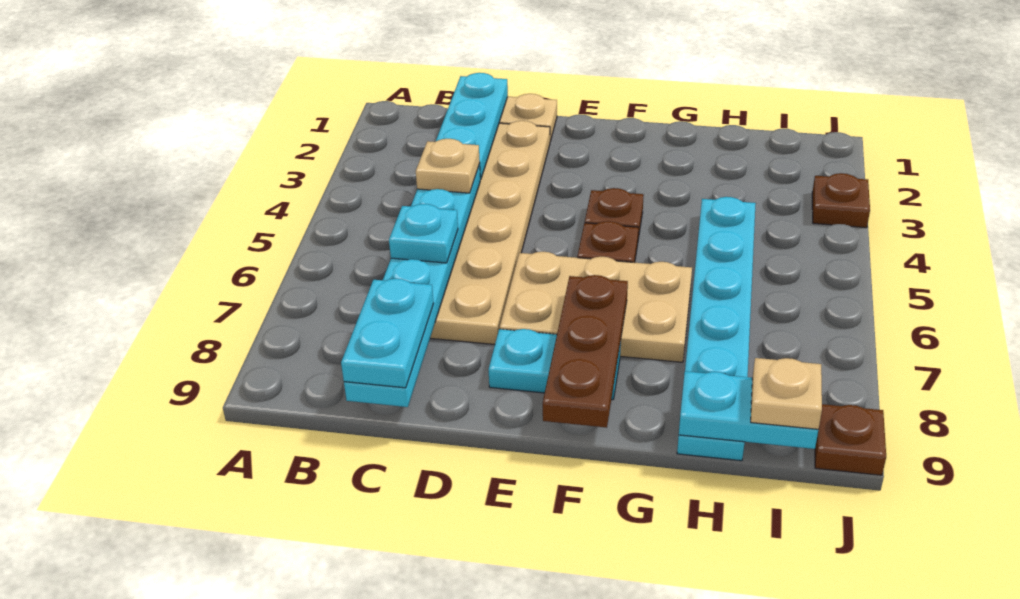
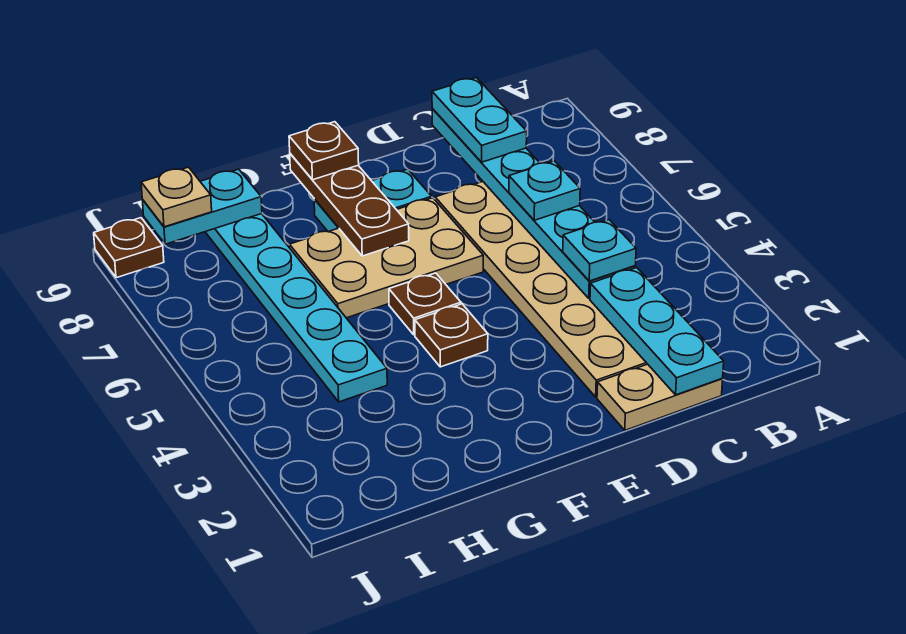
tan plate C4 level 3 -> cyan plate C4 level 3
brown plate J3 level 1 -> brown plate F9 level 3

